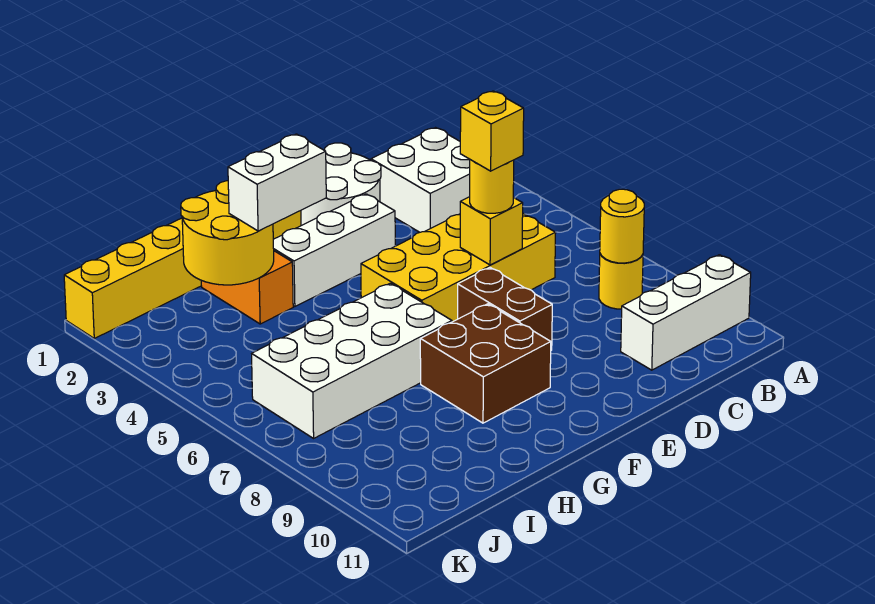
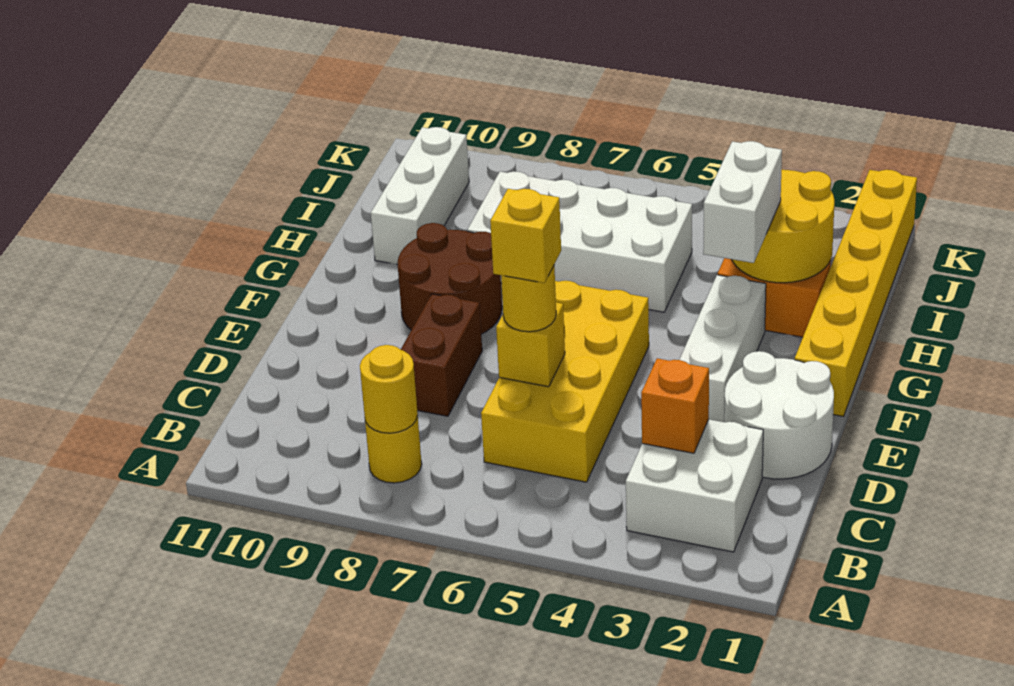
white brick A10:C10 level 1 -> white brick H10:J10 level 1
none -> orange brick C3 level 2
brown brick E7:E8 level 1 -> brown brick D8:E8 level 1
brown brick F8:G9 level 1 -> brown round brick F8:G9 level 1
white brick G6:J7 level 1 -> white brick H5:I8 level 1

